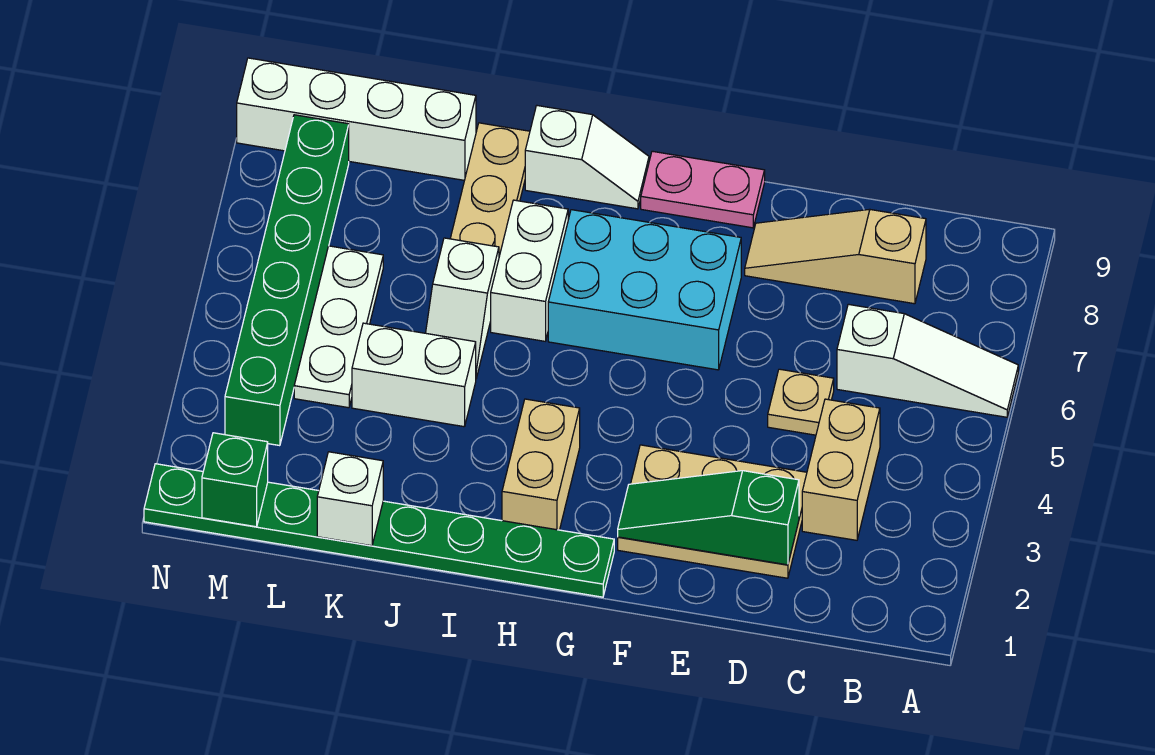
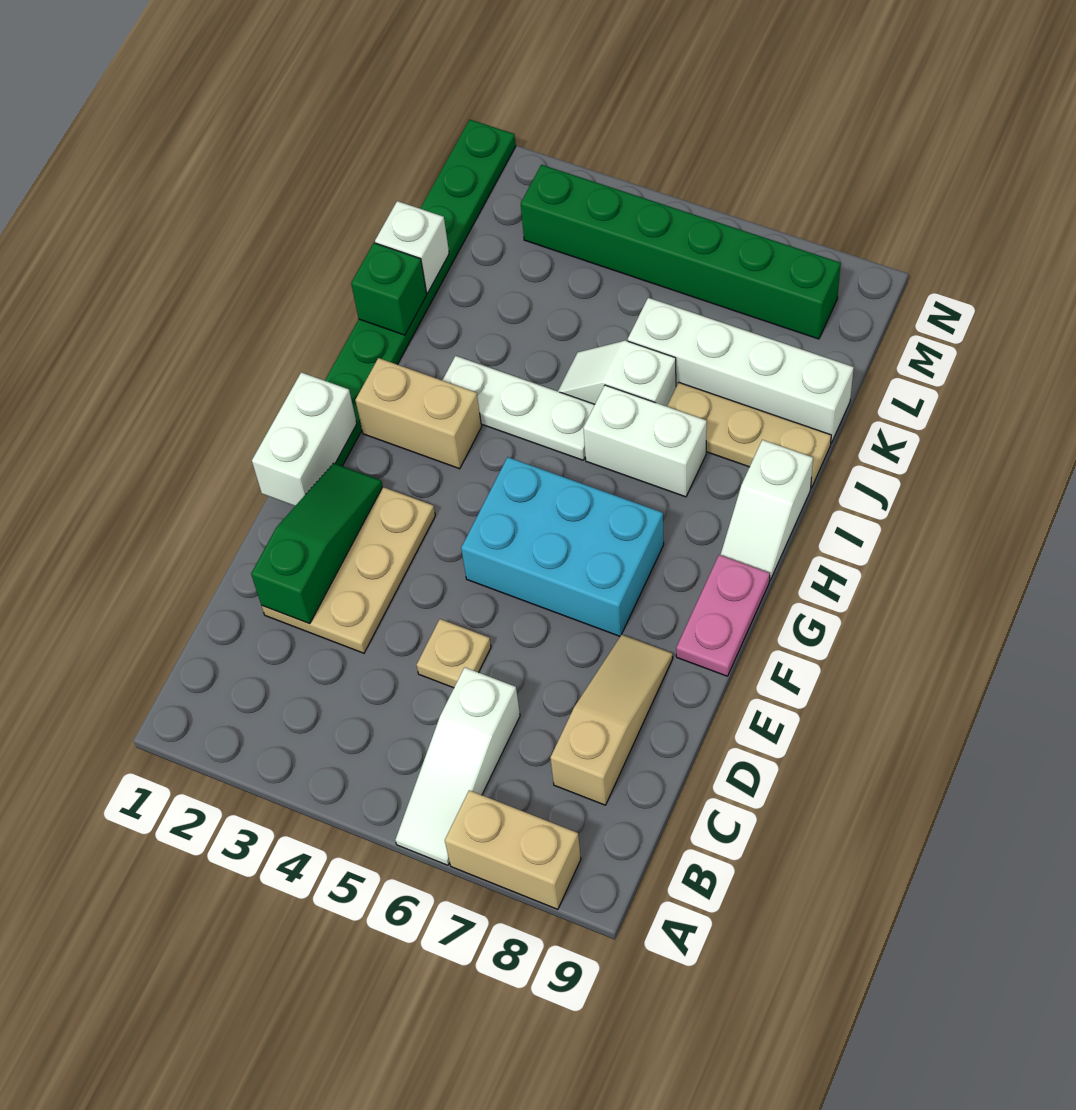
tan brick C3:C4 level 1 -> tan brick A7:A8 level 1
cyan brick F6:H7 level 1 -> cyan brick F5:G7 level 1
white brick J4:K4 level 1 -> white brick F1:G1 level 2
white brick K9:N9 level 1 -> white brick K6:K9 level 1
white plate L4:L6 level 1 -> white plate I3:I5 level 1
green brick M1 level 2 -> green brick J1 level 2

